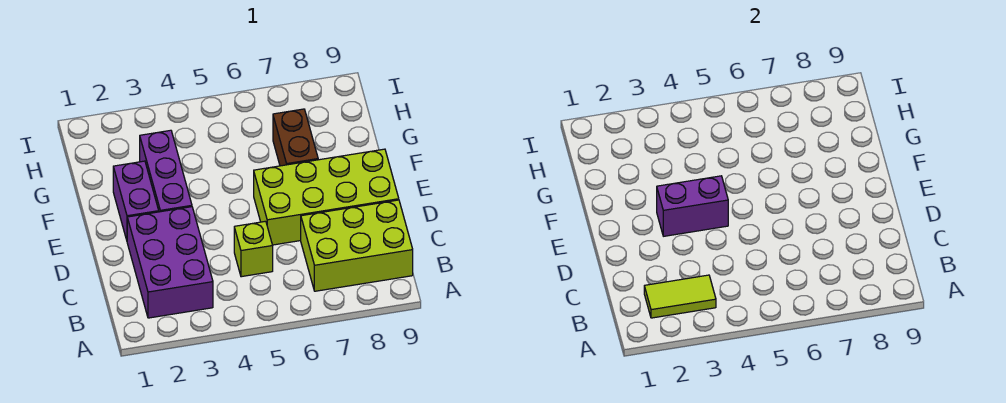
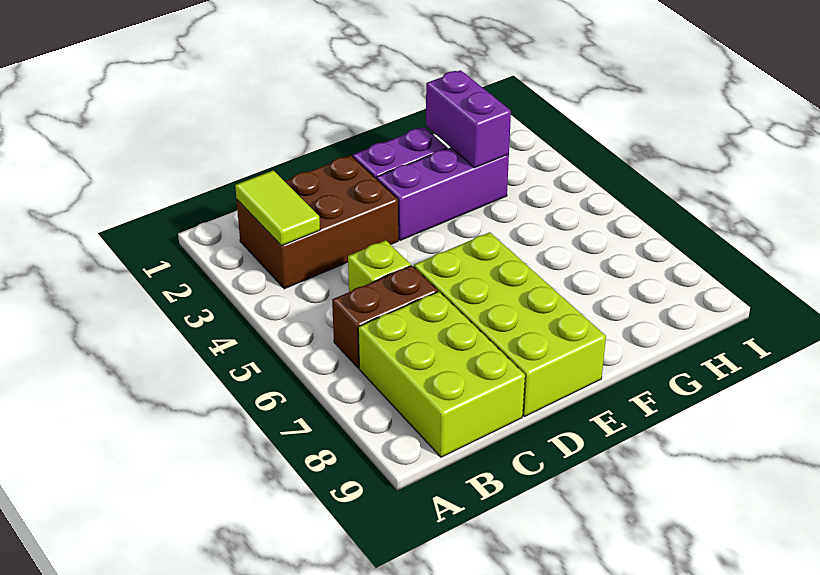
purple brick B2:D3 level 1 -> brown brick B2:D3 level 1
purple brick E3:E4 level 2 -> purple brick G2:G3 level 2
brown brick F7:G7 level 1 -> brown brick B6:C6 level 1

